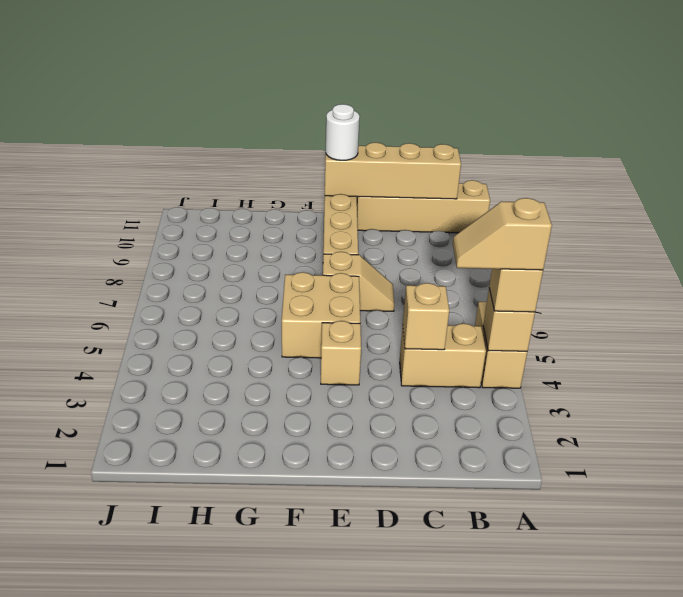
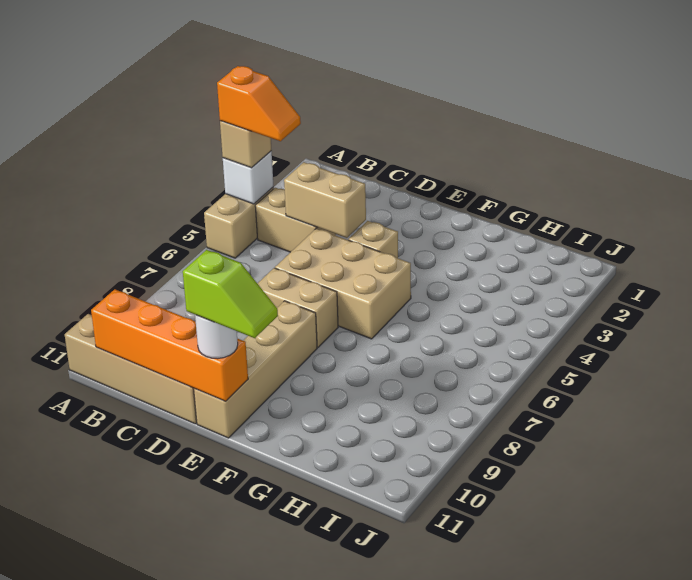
tan brick A4 level 2 -> white brick A4 level 2
tan slope A4:B4 level 4 top A -> orange slope A4:B4 level 4 top A
tan brick B11:E11 level 2 -> orange brick B11:E11 level 2
tan brick C4 level 2 -> tan brick C4:D4 level 2
tan slope D7:E7 level 1 top E -> tan brick D7:E7 level 1
tan brick E5:F6 level 1 -> tan brick D5:F6 level 1
none -> lime slope E11:F11 level 4 top E

